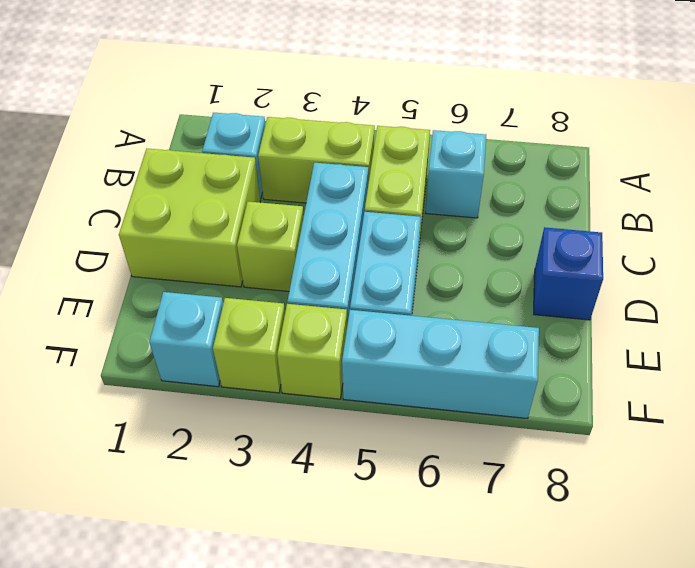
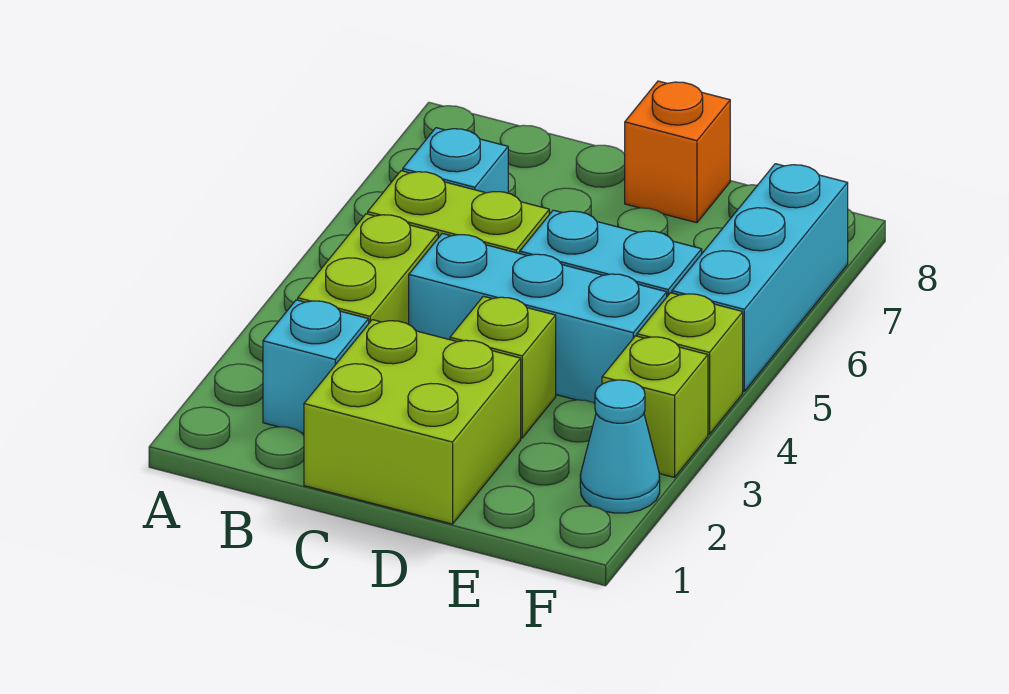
blue brick D8 level 1 -> orange brick D8 level 1
cyan brick F2 level 1 -> cyan cone F2 level 1

